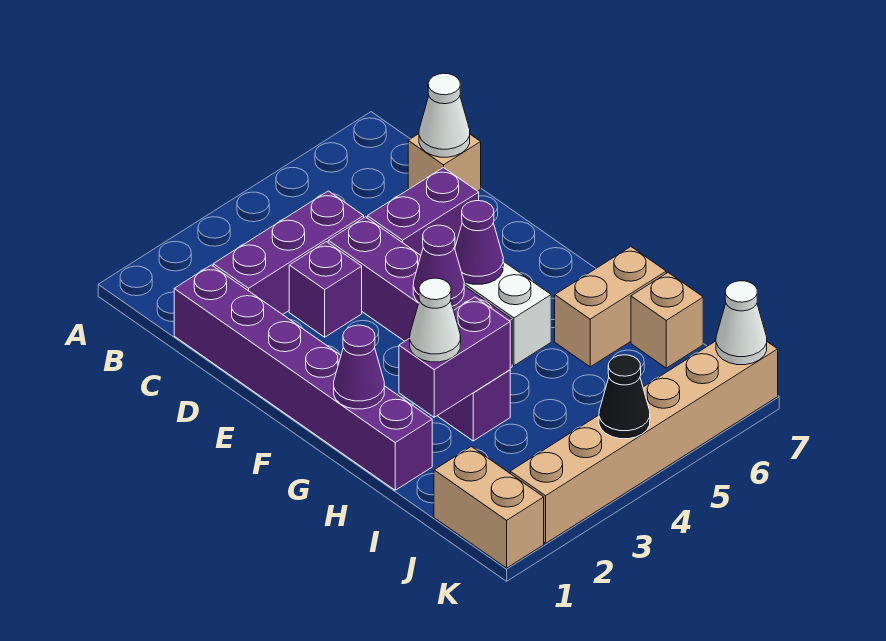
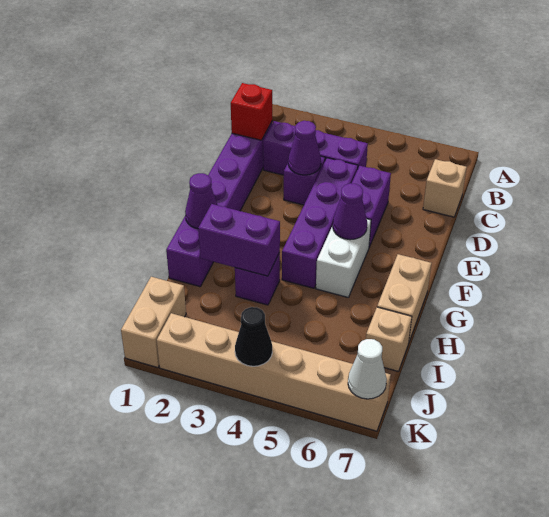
none -> red brick C1 level 2
white cone C7 level 2 -> none
purple brick D5:D6 level 1 -> purple brick D5:E5 level 1
purple cone F4 level 2 -> purple cone D3 level 2
white cone H2 level 3 -> none
tan brick H6:H7 level 1 -> tan brick G7:H7 level 1

